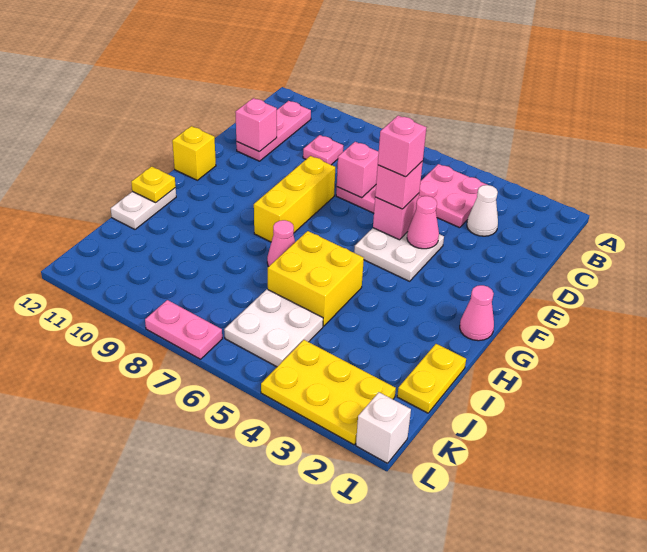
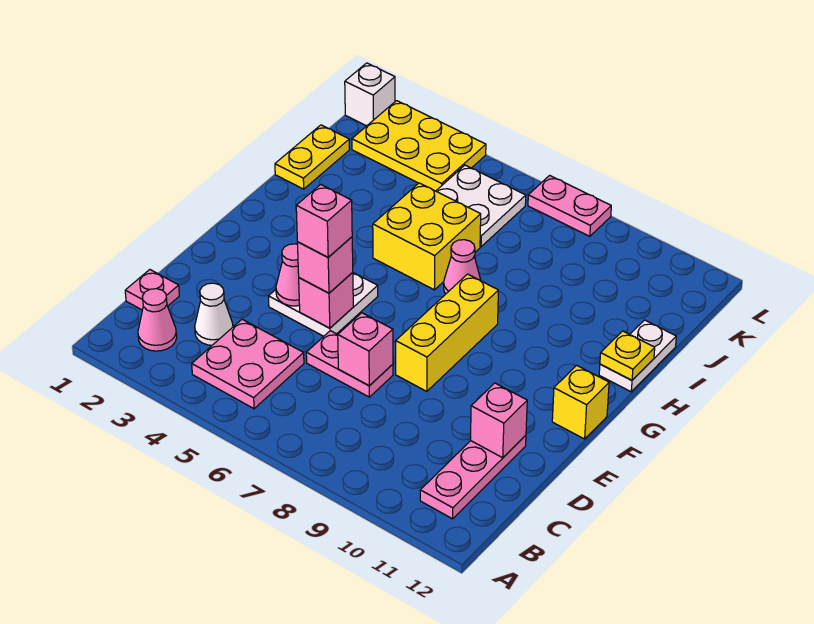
pink plate C9 level 1 -> pink plate C1 level 1
pink cone G1 level 1 -> pink cone B2 level 1

